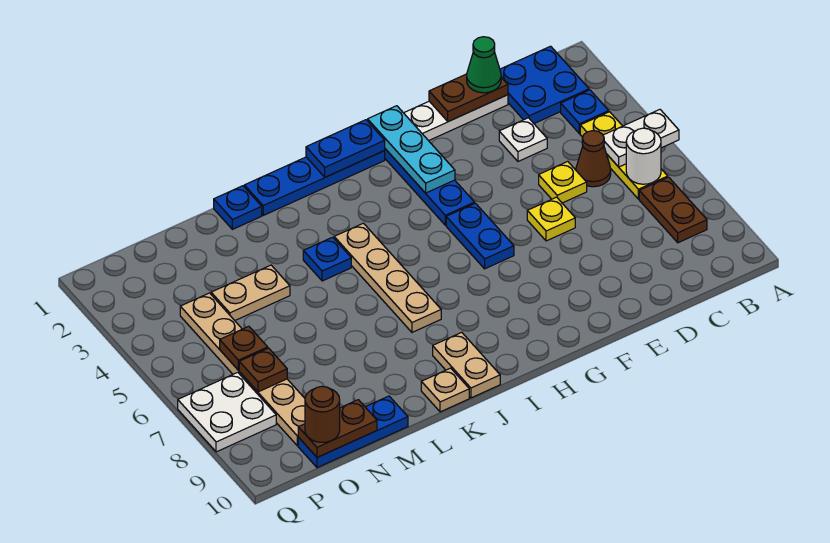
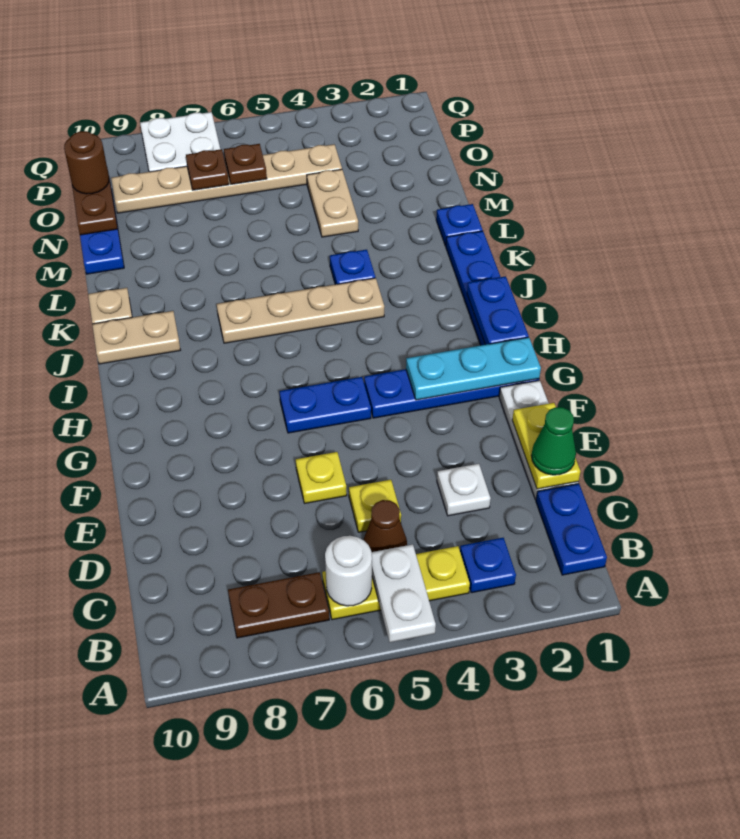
blue plate B1:C2 level 1 -> blue plate B1:C1 level 1
brown plate D1:E1 level 2 -> yellow plate D1:E1 level 2

